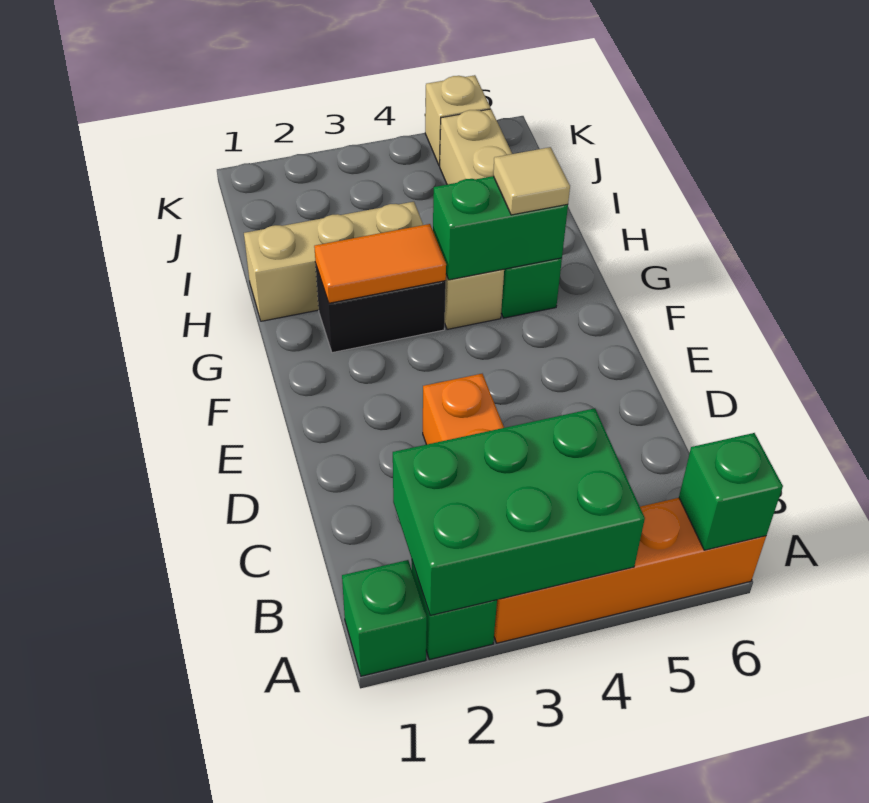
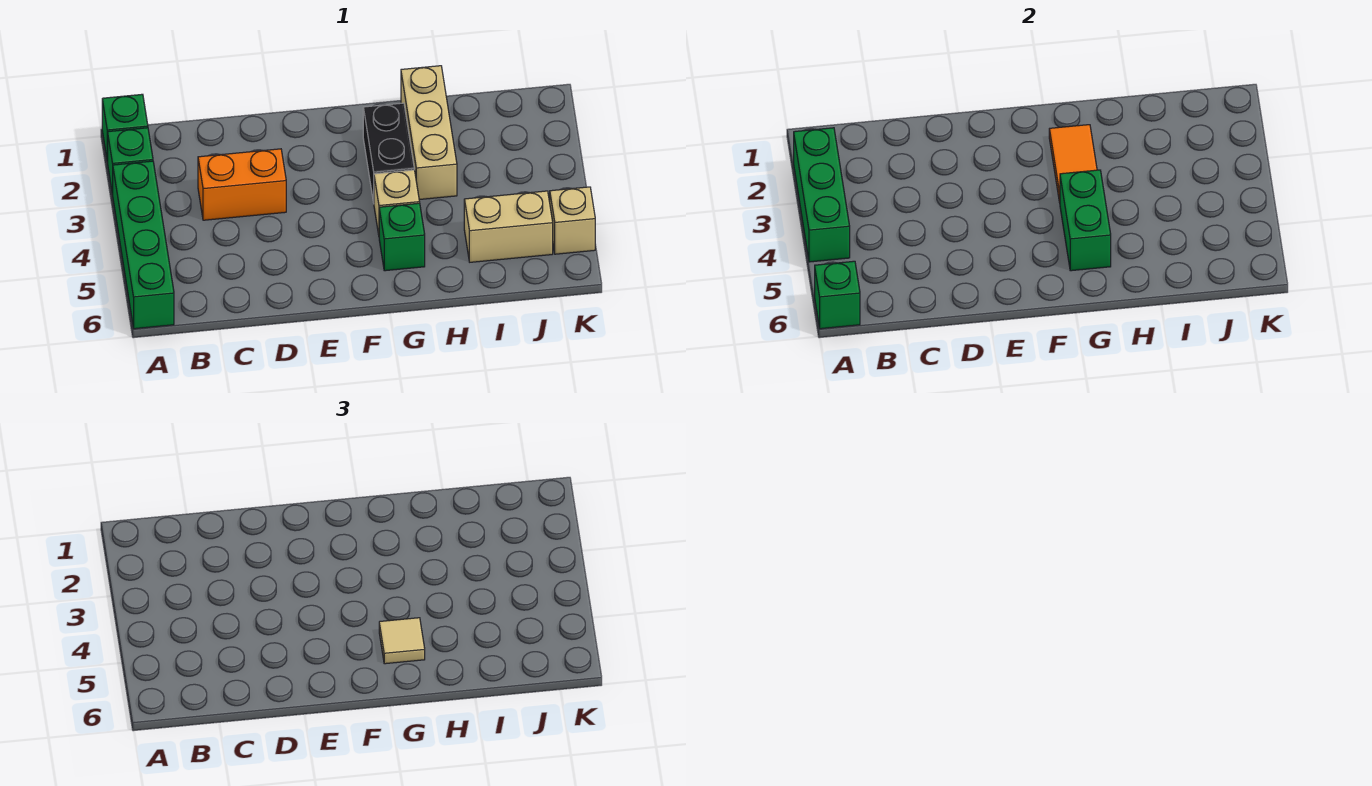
green brick A2:B4 level 2 -> green brick A2:A4 level 2
orange brick A3:A6 level 1 -> green brick A3:A6 level 1

